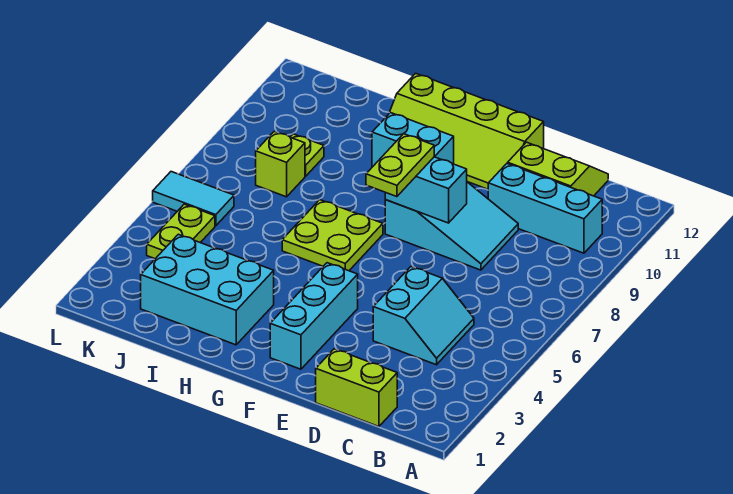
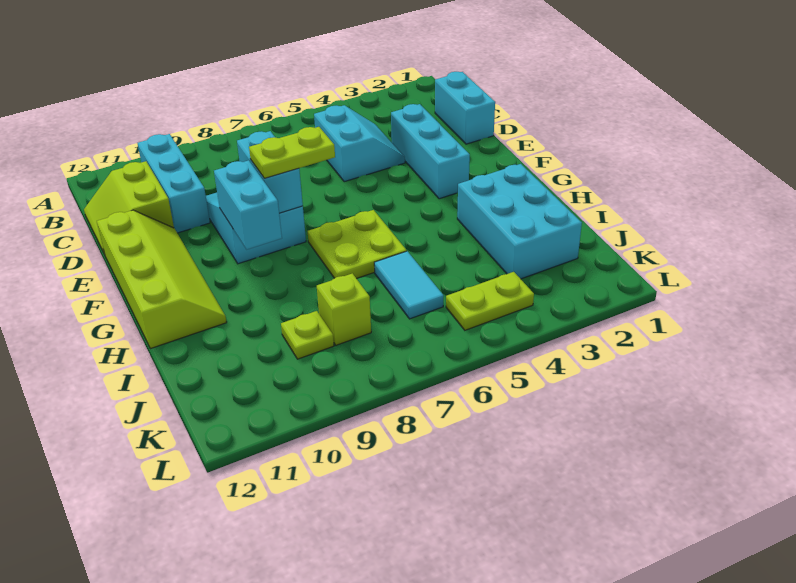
lime brick C1:D1 level 1 -> cyan brick C1:D1 level 1
cyan slope C4:D5 level 1 top D -> cyan slope C4:D5 level 1 top 5
cyan brick F2:F4 level 1 -> cyan brick D3:F3 level 1
cyan tile K6:L6 level 1 -> cyan tile I6:J6 level 1

